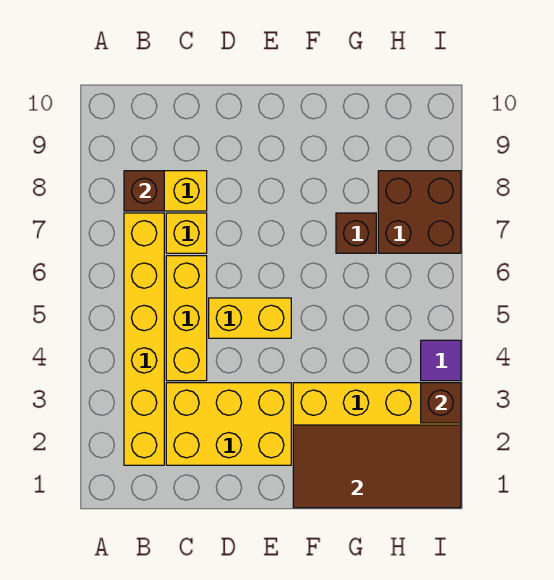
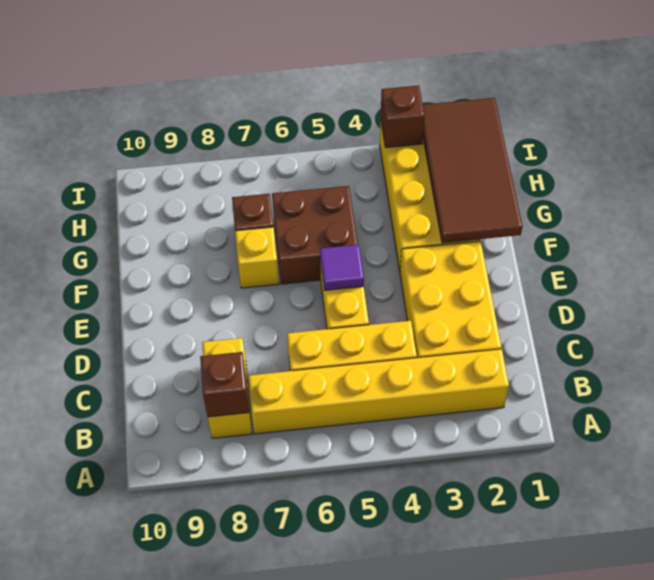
yellow brick C7 level 1 -> yellow brick F7 level 1
brown brick H7:I8 level 1 -> brown brick F5:G6 level 1
purple tile I4 level 1 -> purple tile E5 level 2

